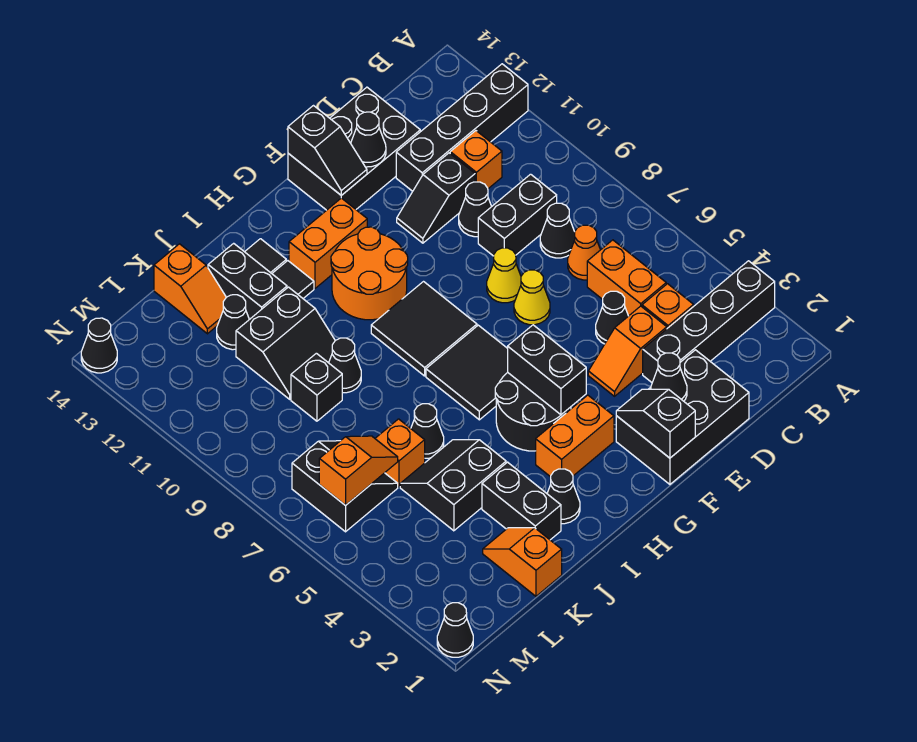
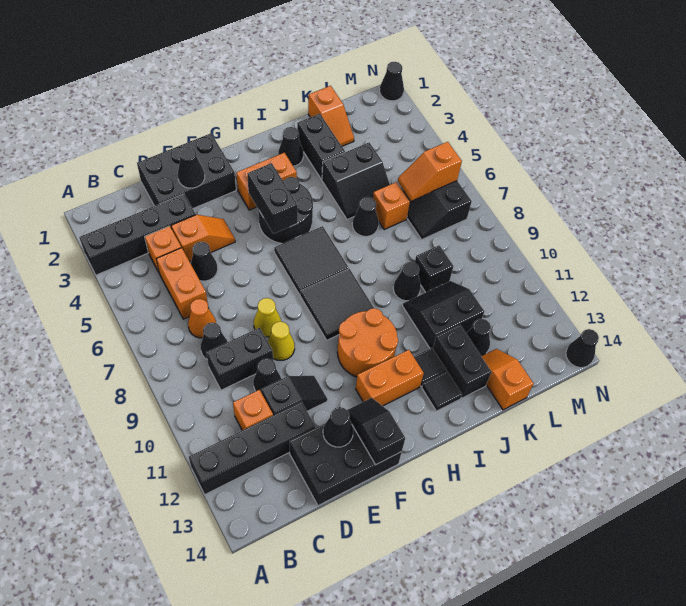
yellow cone E7 level 1 -> yellow cone E9 level 1
black slope F1:F2 level 2 top 1 -> none

